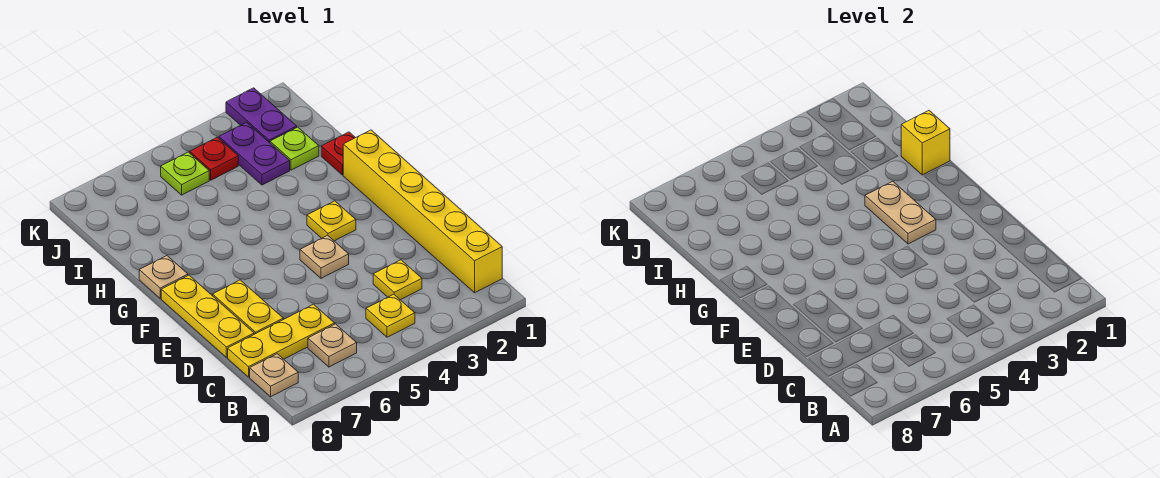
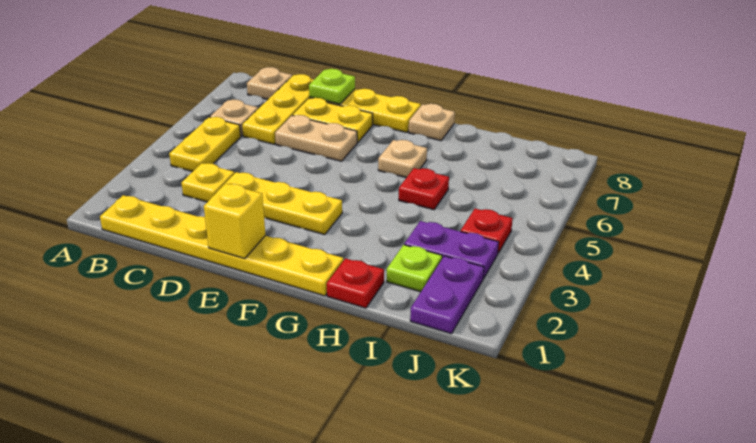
yellow brick B1:G1 level 1 -> yellow plate B1:G1 level 1
yellow plate B4 level 1 -> yellow plate B4:B5 level 1
tan plate E4 level 1 -> tan plate G6 level 1
yellow plate F3 level 1 -> yellow plate D3:F3 level 1
tan plate F3:G3 level 2 -> tan plate D6:E6 level 1
yellow brick H1 level 2 -> yellow brick E1 level 2
none -> red plate H5 level 1
purple plate J2:K2 level 1 -> purple plate J1:J2 level 1
lime plate J5 level 1 -> lime plate D8 level 2

